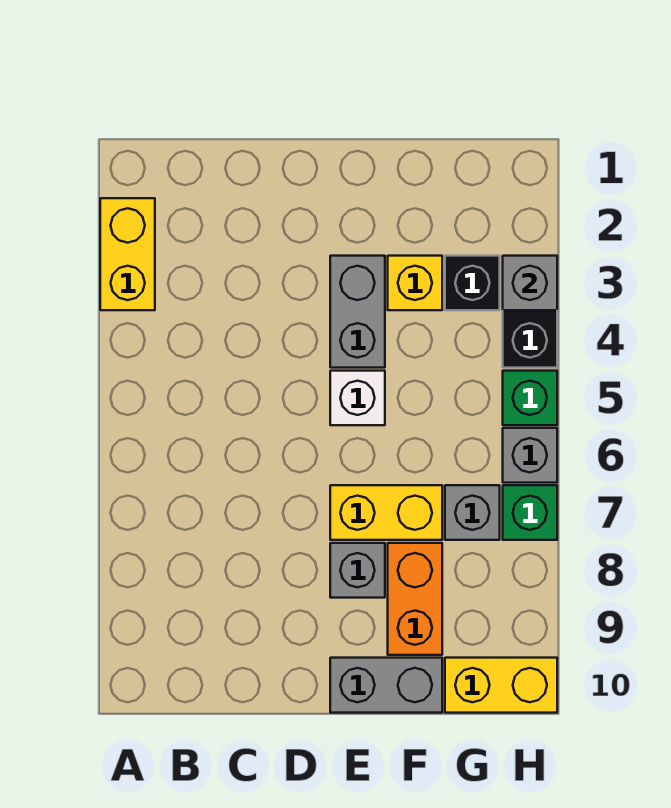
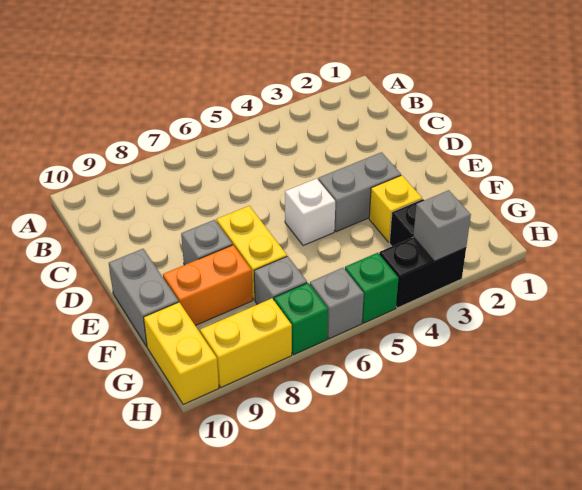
yellow brick A2:A3 level 1 -> yellow brick H8:H9 level 1

